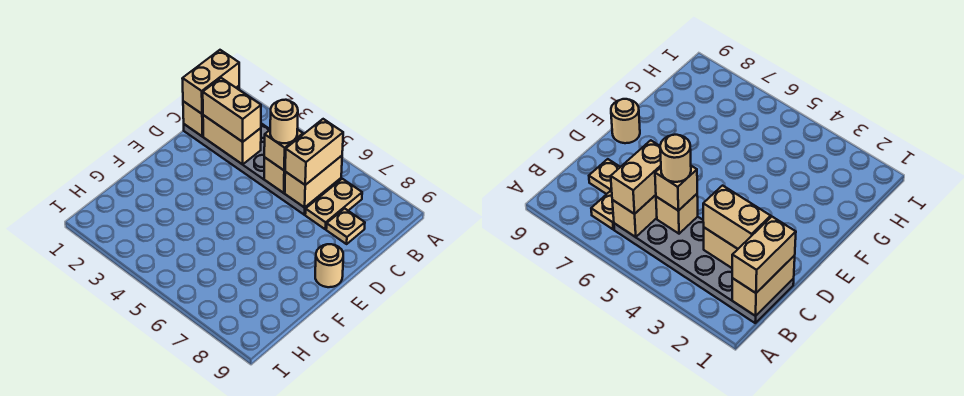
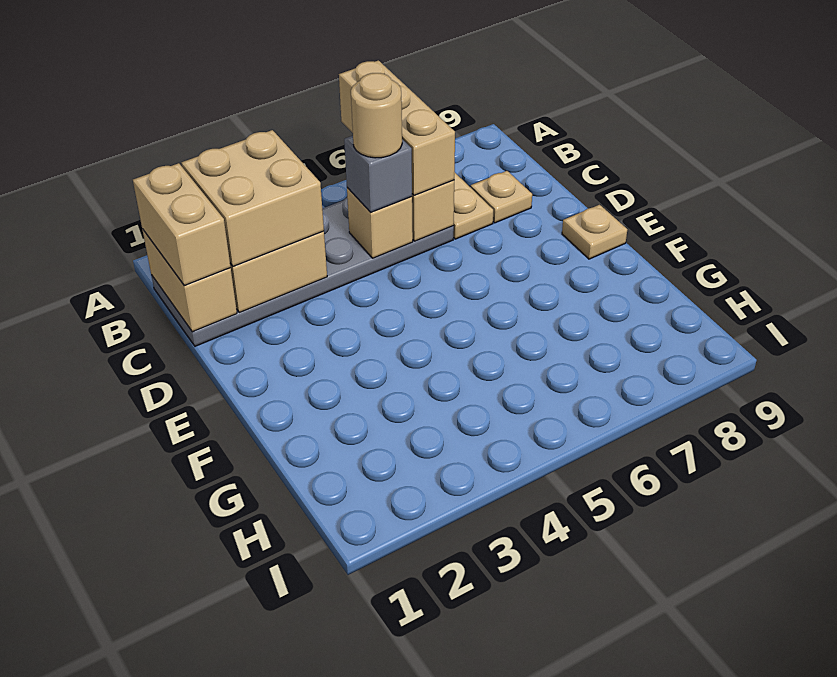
tan brick B6:C6 level 3 -> tan brick A6:C6 level 3
tan brick C2:C3 level 3 -> tan brick B2:C3 level 3
tan brick C5 level 3 -> grey brick C5 level 3
tan round brick E9 level 1 -> tan plate E9 level 1

